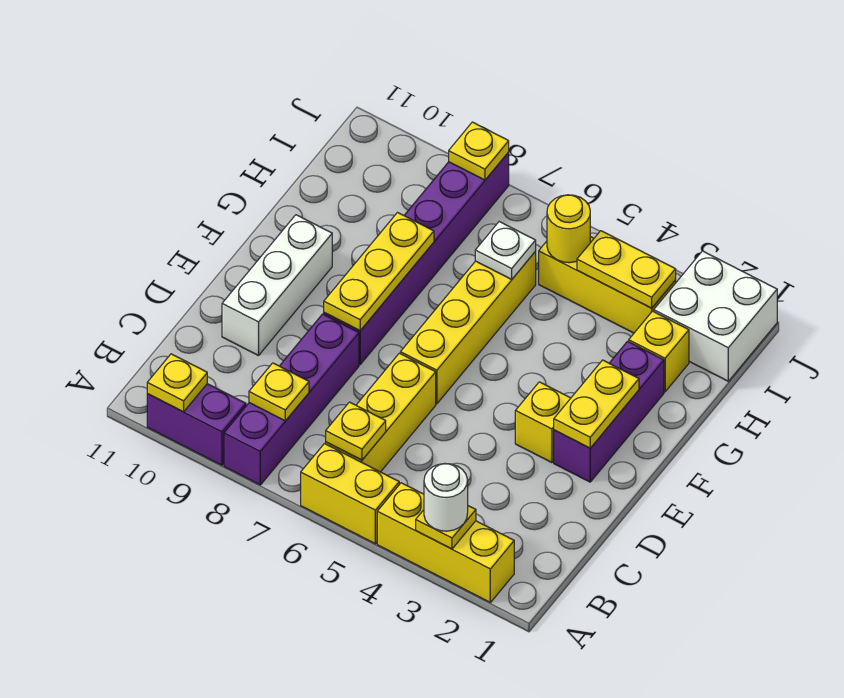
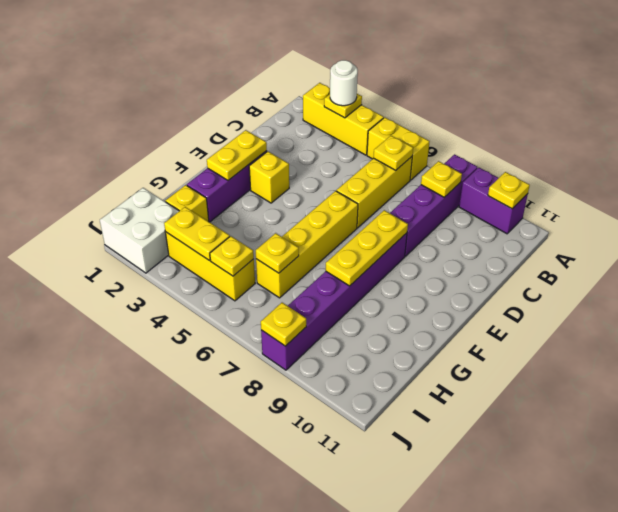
white brick D10:F10 level 1 -> none
white plate H6 level 2 -> yellow plate H6 level 2
yellow round brick I5 level 2 -> yellow plate I5 level 2

